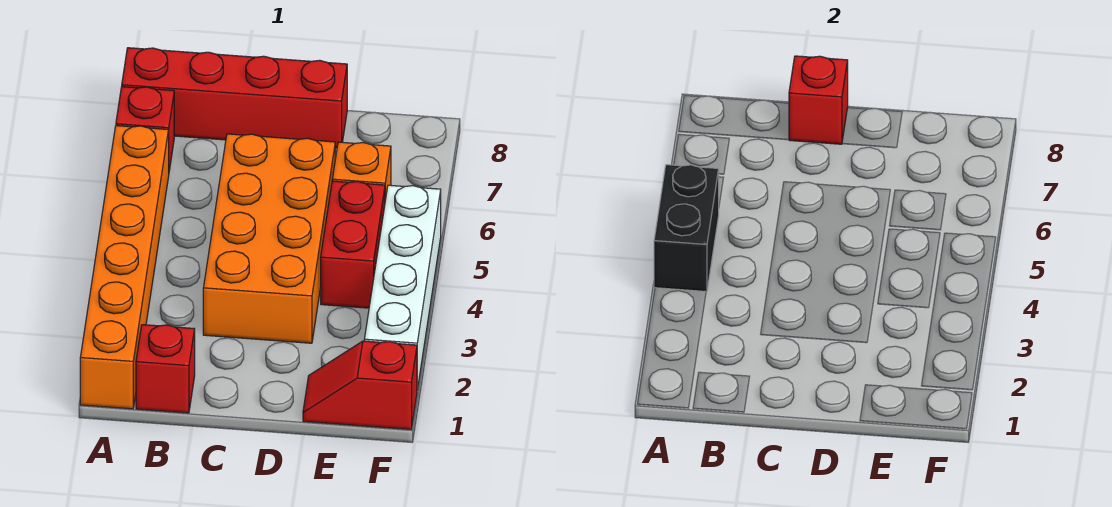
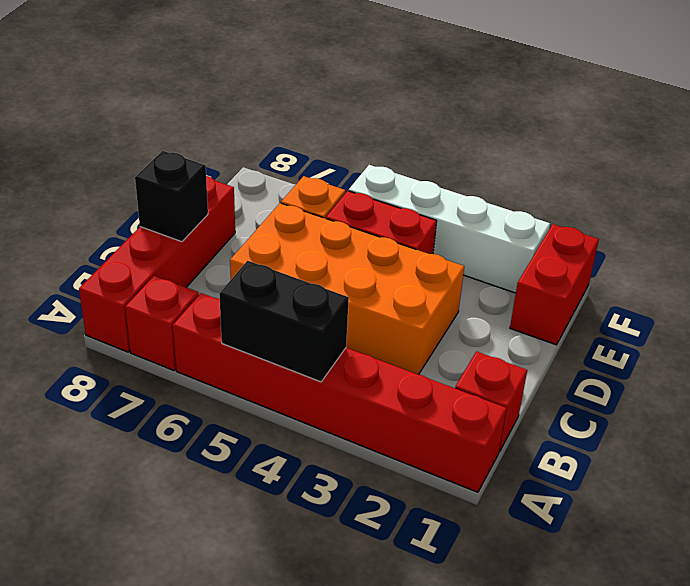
orange brick A1:A6 level 1 -> red brick A1:A6 level 1
red brick C8 level 2 -> black brick C8 level 2
red slope E1:F1 level 1 top F -> red brick E1:F1 level 1

